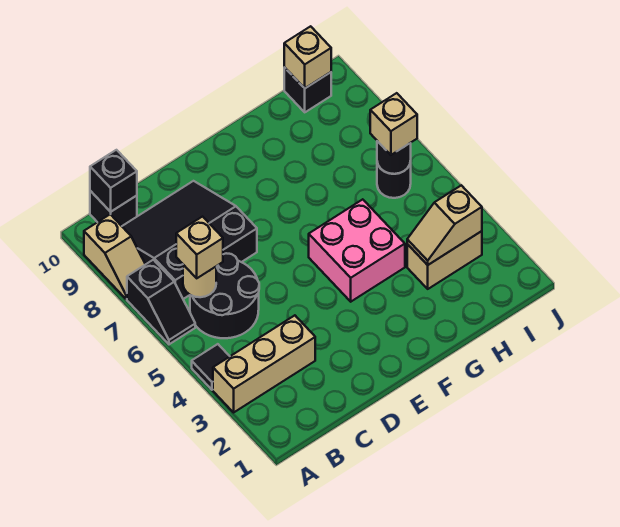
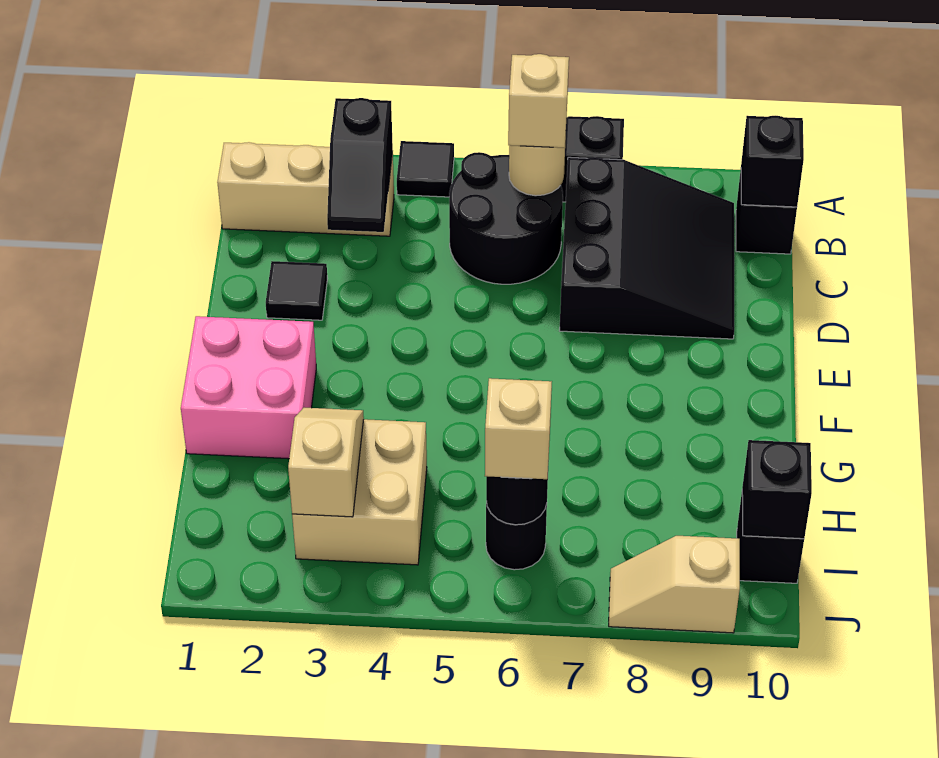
tan brick A3:C3 level 1 -> tan brick B1:B3 level 1
tan slope A8:A9 level 1 top 9 -> tan slope J8:J9 level 1 top 9
none -> black slope B3:C3 level 2 top B
none -> black tile D2 level 1
pink brick F4:G5 level 1 -> pink brick F1:G2 level 1
tan brick H3:I3 level 1 -> tan brick H3:I4 level 1
tan brick I10 level 2 -> black brick I10 level 2

